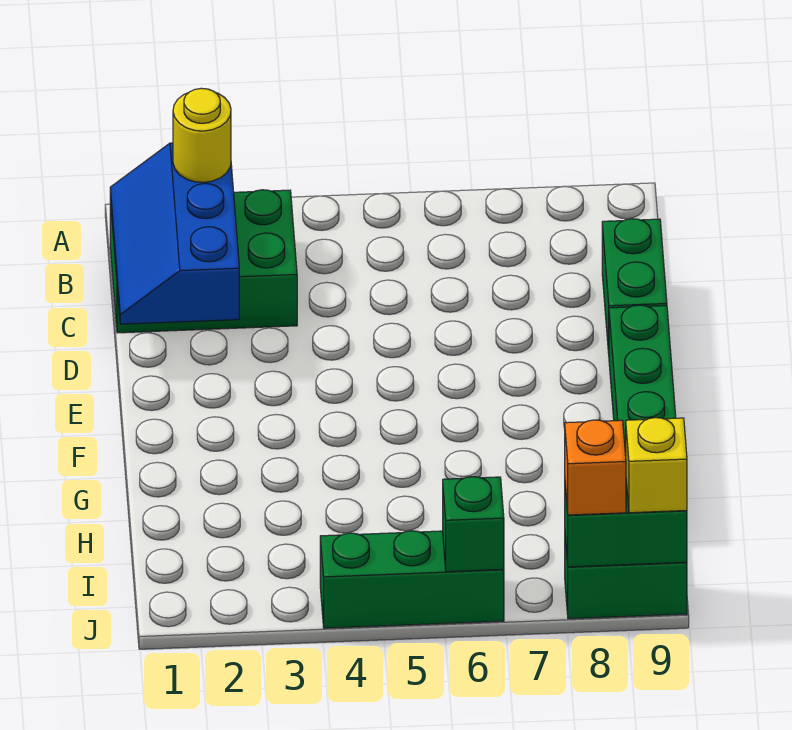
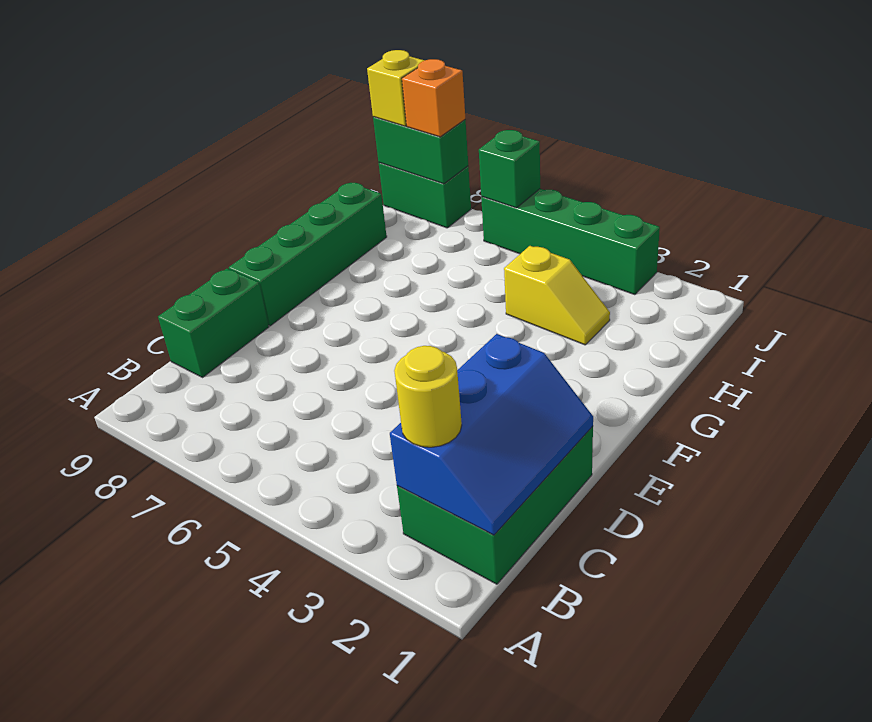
green brick B1:C3 level 1 -> green brick B1:D2 level 1
none -> yellow slope H3:H4 level 1 top 4
green brick J4:J6 level 1 -> green brick J3:J6 level 1

